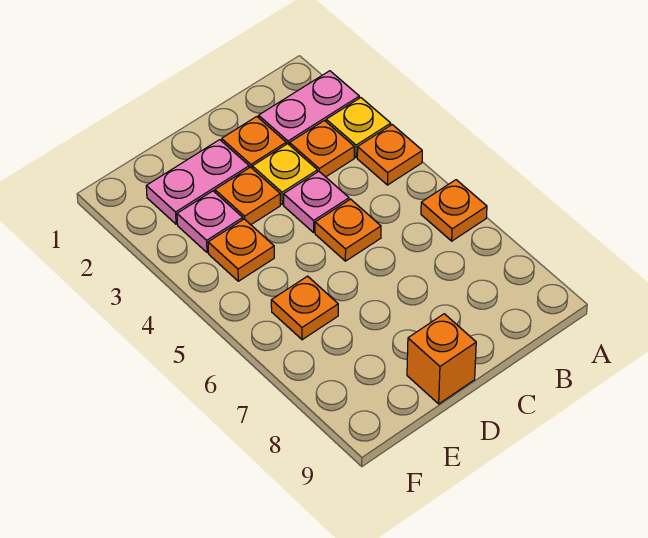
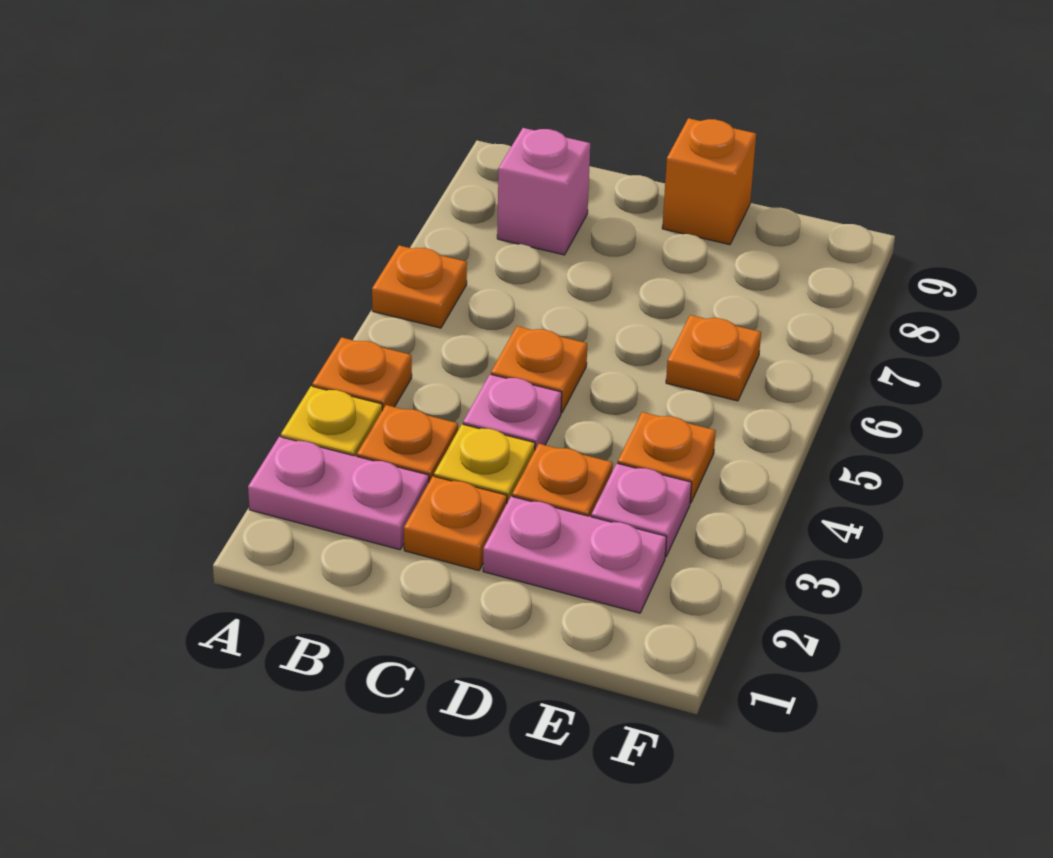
none -> pink brick B8 level 1

